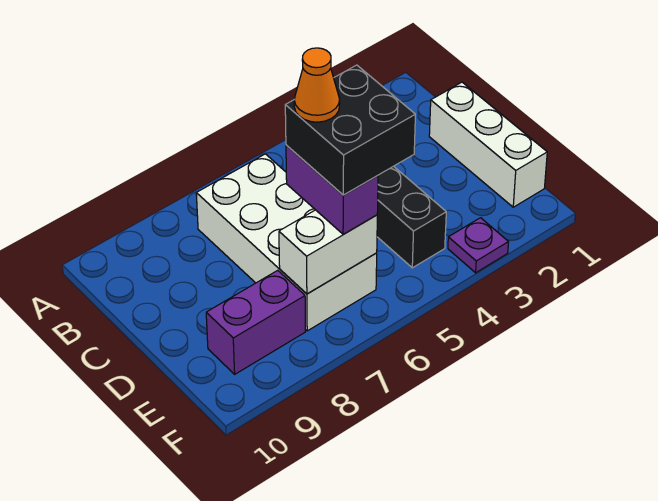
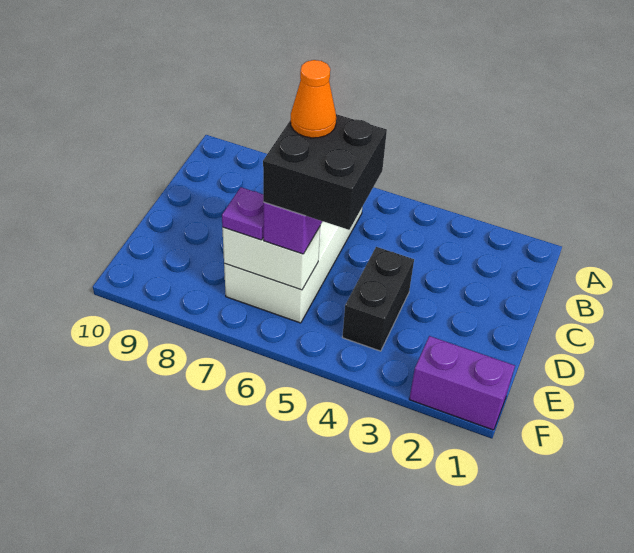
white brick C1:E1 level 1 -> none
purple brick E8:E9 level 1 -> purple brick F1:F2 level 1
purple plate F3 level 1 -> purple plate E7 level 3

